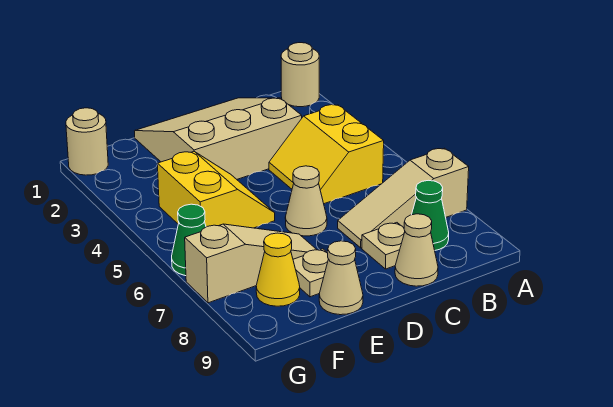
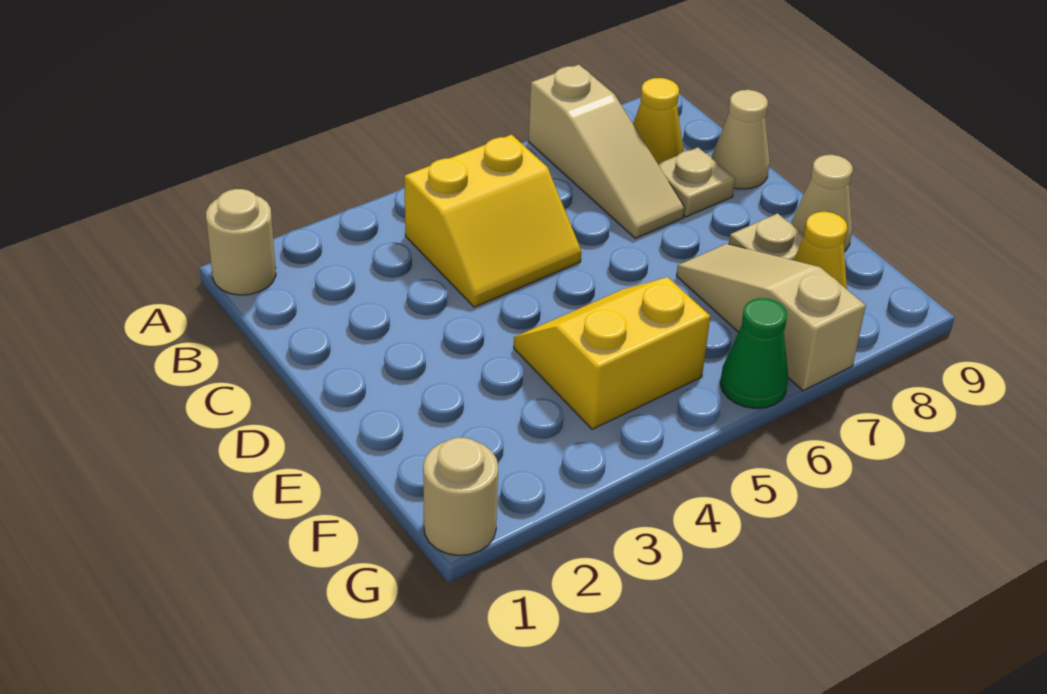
green cone B8 level 1 -> yellow cone B8 level 1
tan slope C1:E3 level 1 top 3 -> none
tan cone D6 level 1 -> none

